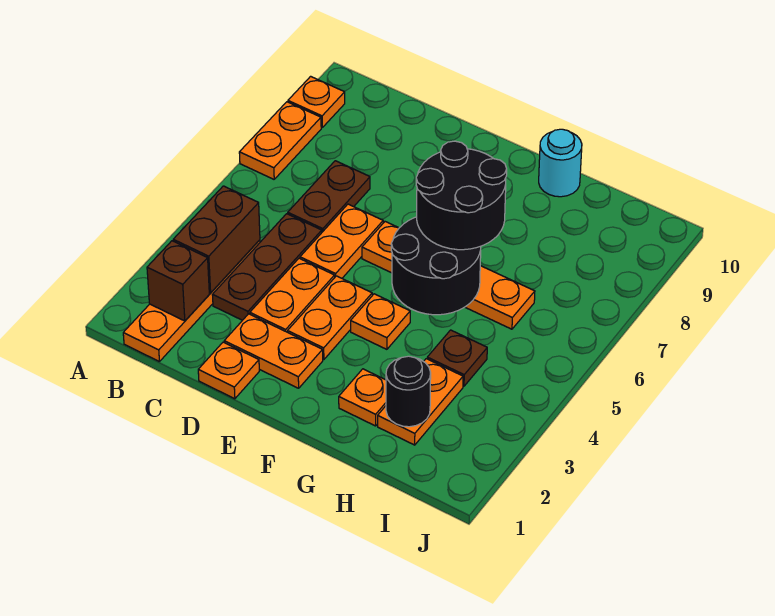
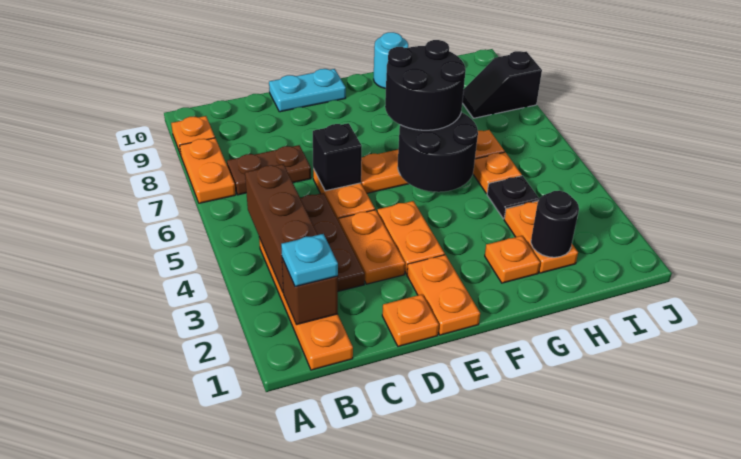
none -> cyan plate B2 level 3
brown brick B3:B4 level 2 -> brown brick B3:B5 level 2
brown plate C6:C7 level 1 -> brown plate B7:C7 level 1
orange plate D2:E2 level 1 -> orange plate E1:E2 level 1
none -> black brick D6 level 2
none -> cyan plate D10:E10 level 1
orange plate F4 level 1 -> orange plate H5 level 1
brown plate H4 level 1 -> black plate H4 level 1
none -> black slope I8:J8 level 1 top J

